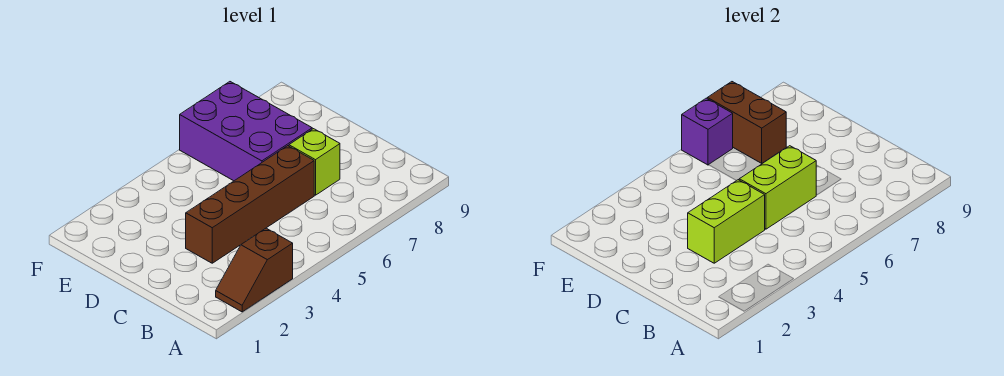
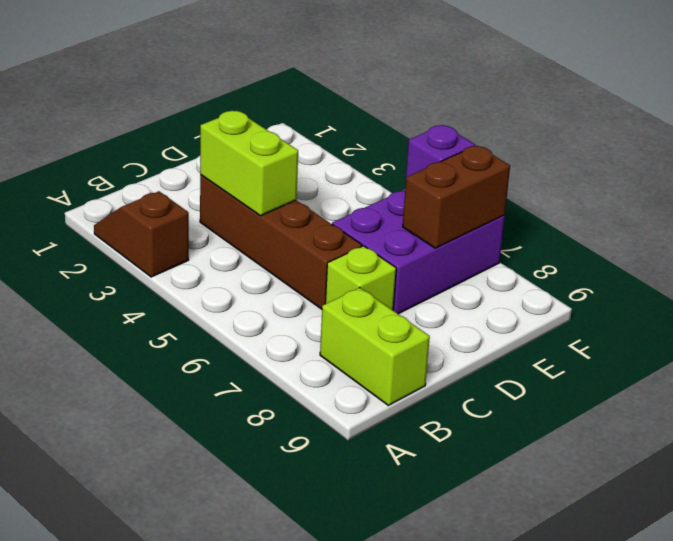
lime brick C5:C6 level 2 -> lime brick B8:B9 level 1

